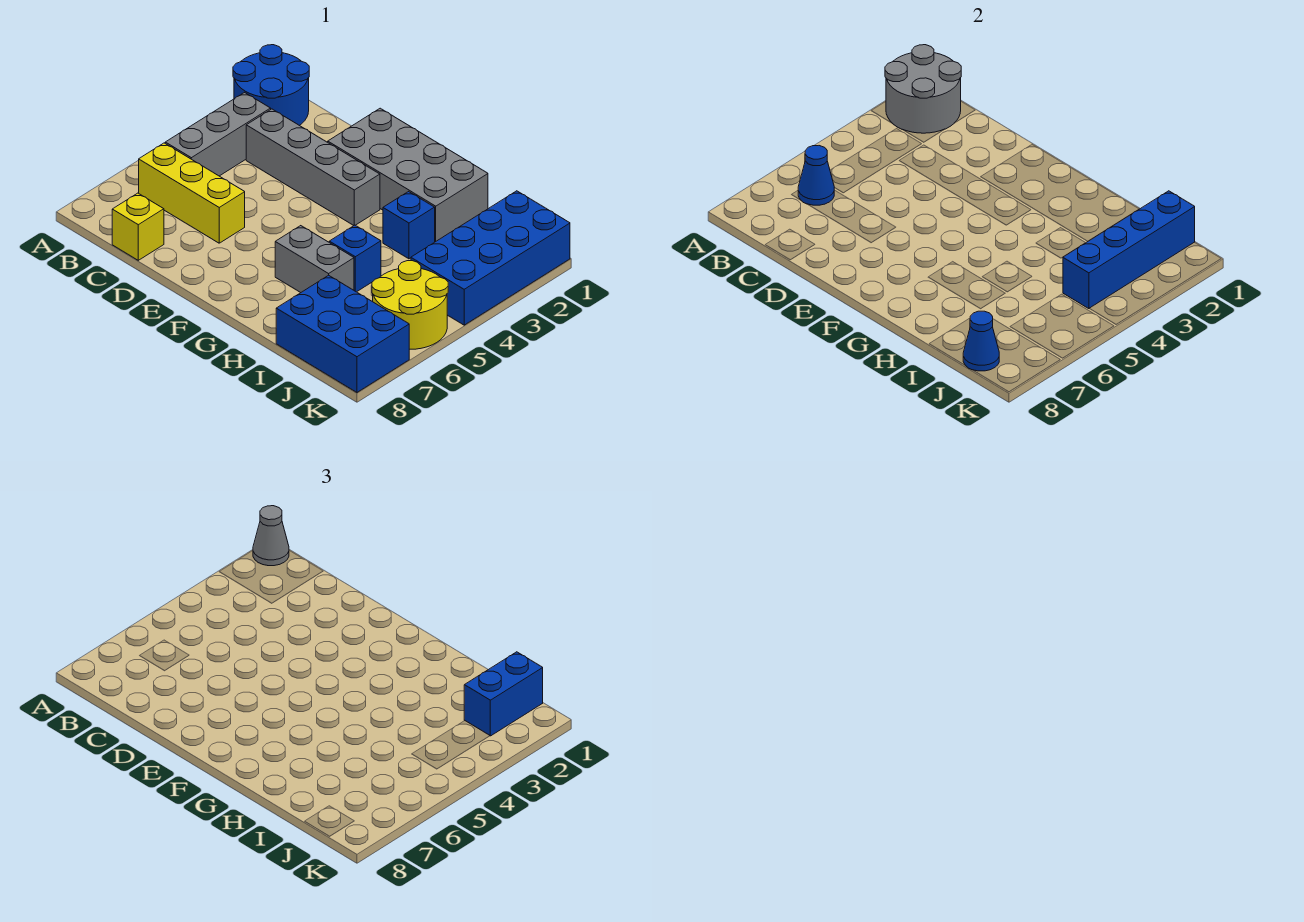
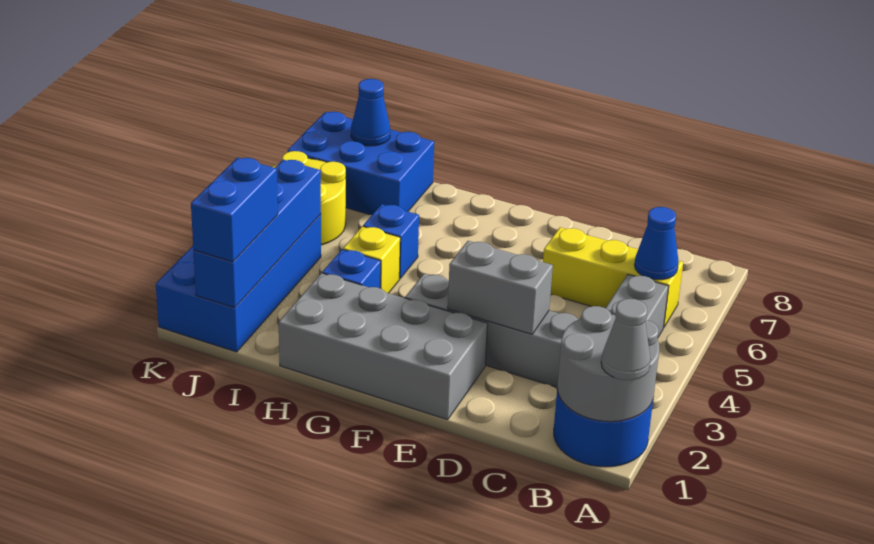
yellow brick C8 level 1 -> yellow brick H4 level 1
grey brick G6:H6 level 1 -> grey brick D3:E3 level 2

